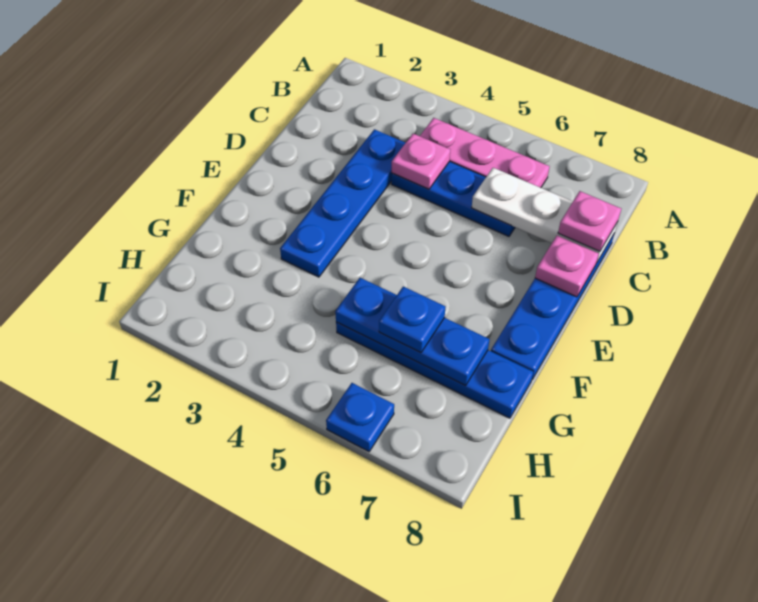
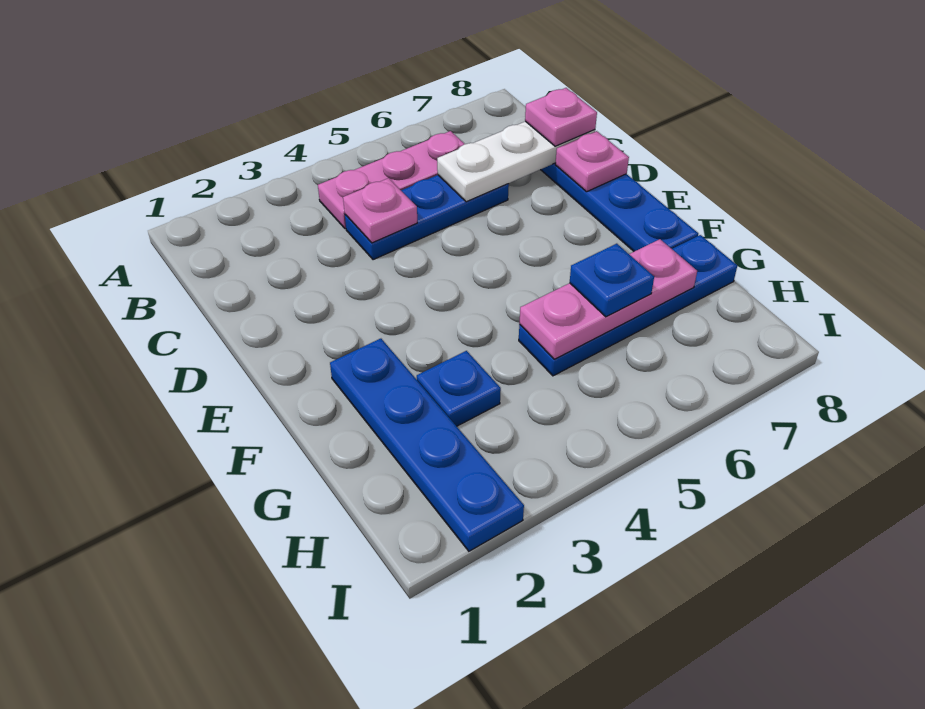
blue plate C3:F3 level 1 -> blue plate F2:I2 level 1
blue plate G5:G7 level 2 -> pink plate G5:G7 level 2
blue plate I6 level 1 -> blue plate G3 level 1

